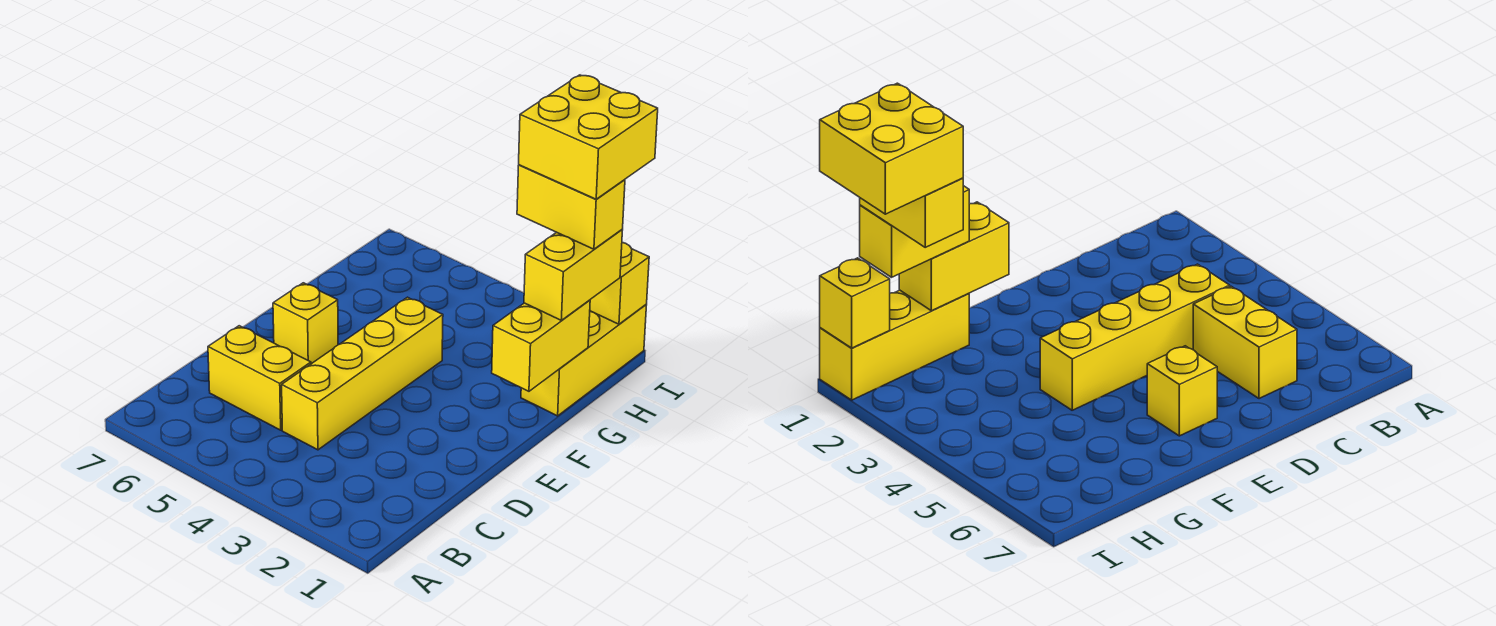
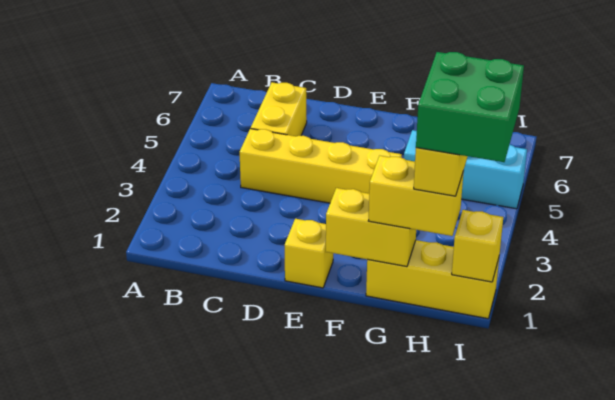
yellow brick E6 level 1 -> yellow brick E1 level 1
none -> cyan brick G5:I5 level 1
yellow brick H1:I2 level 5 -> green brick H1:I2 level 5

